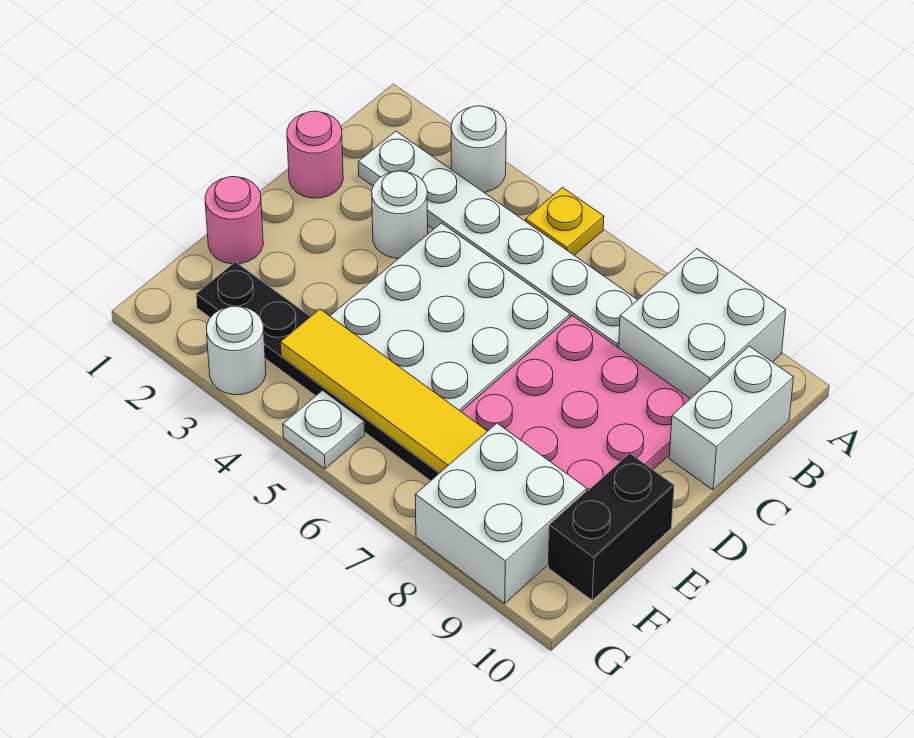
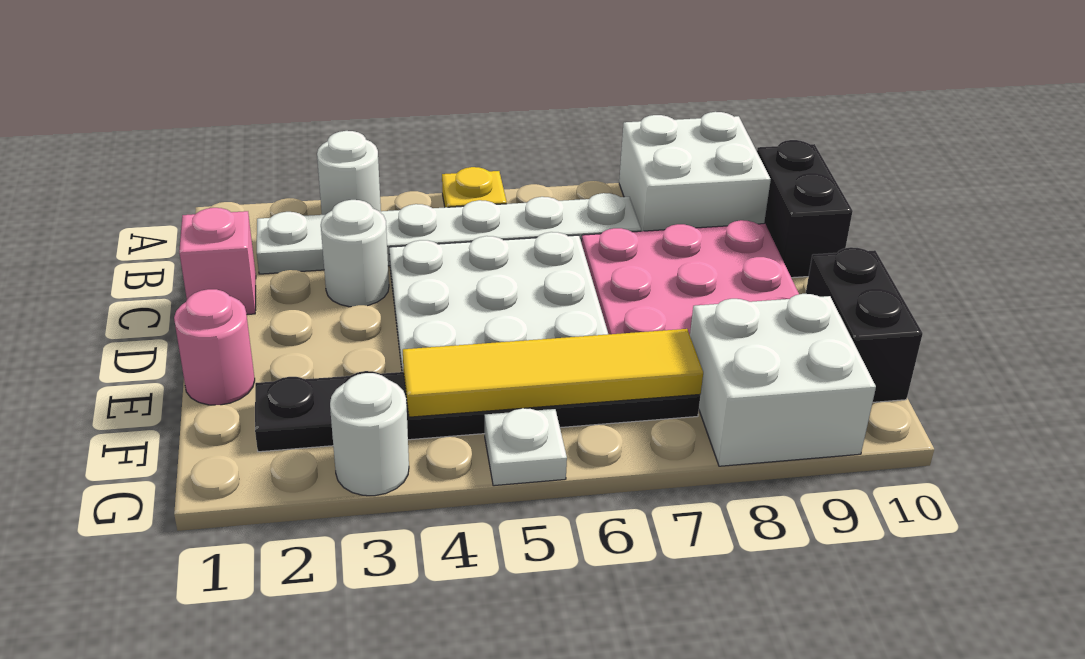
white brick B10:C10 level 1 -> black brick B10:C10 level 1
pink round brick C1 level 1 -> pink brick C1 level 1

